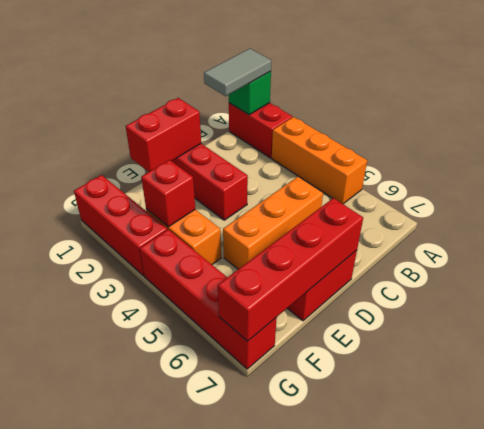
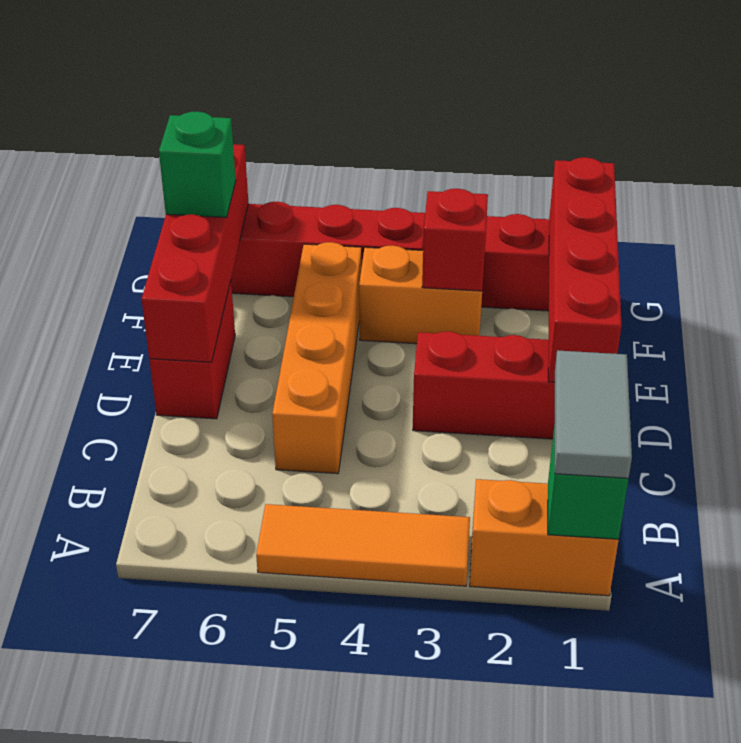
red brick A1:A2 level 1 -> orange brick A1:A2 level 1
orange brick A3:A5 level 1 -> orange tile A3:A5 level 1
orange brick C5:E5 level 1 -> orange brick C5:F5 level 1
red brick D1:E1 level 2 -> red brick D1:G1 level 2
none -> green brick F7 level 3

